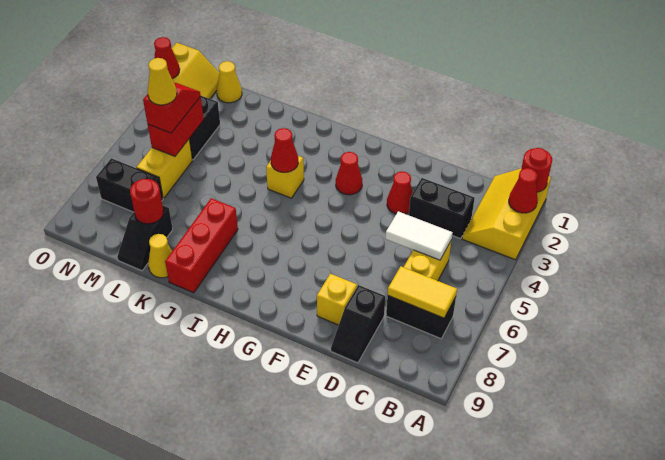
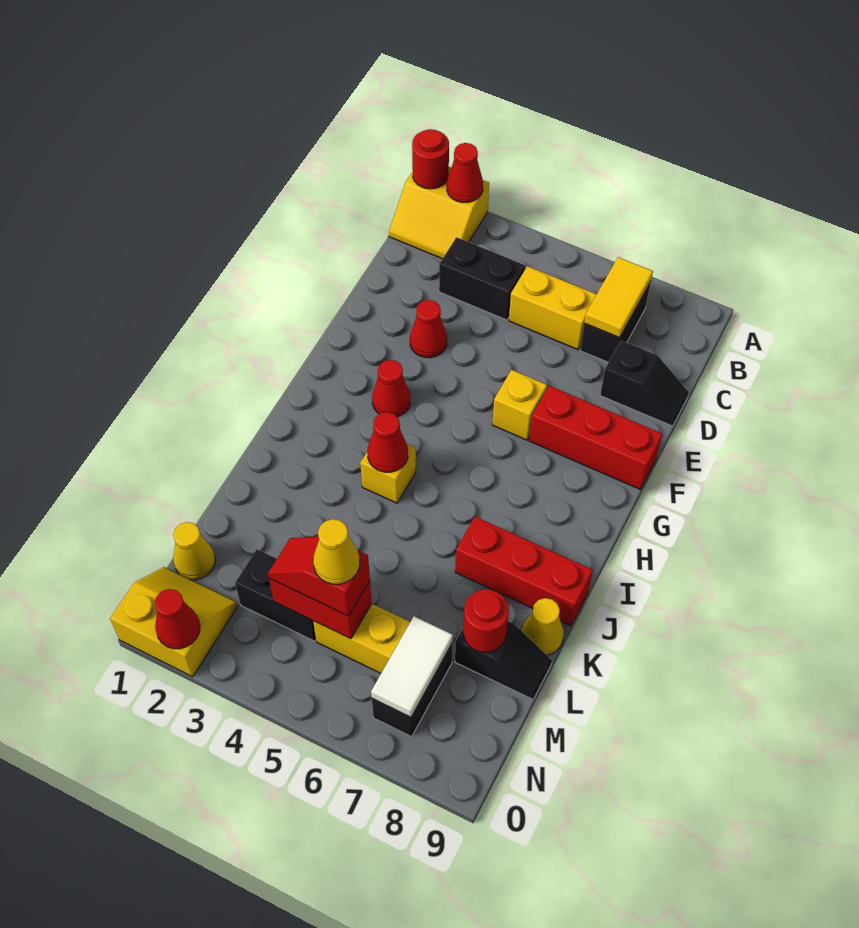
yellow slope A1:B3 level 1 top A -> yellow slope A1:B2 level 1 top A
black brick C3:D3 level 1 -> black brick C3:C4 level 1
white tile C5:D5 level 2 -> white tile M7:N7 level 2
yellow brick E8 level 1 -> yellow brick F6 level 1
none -> red brick F7:F9 level 1

